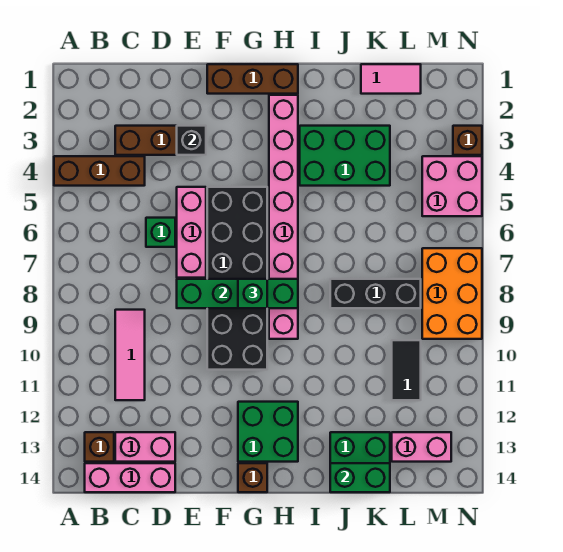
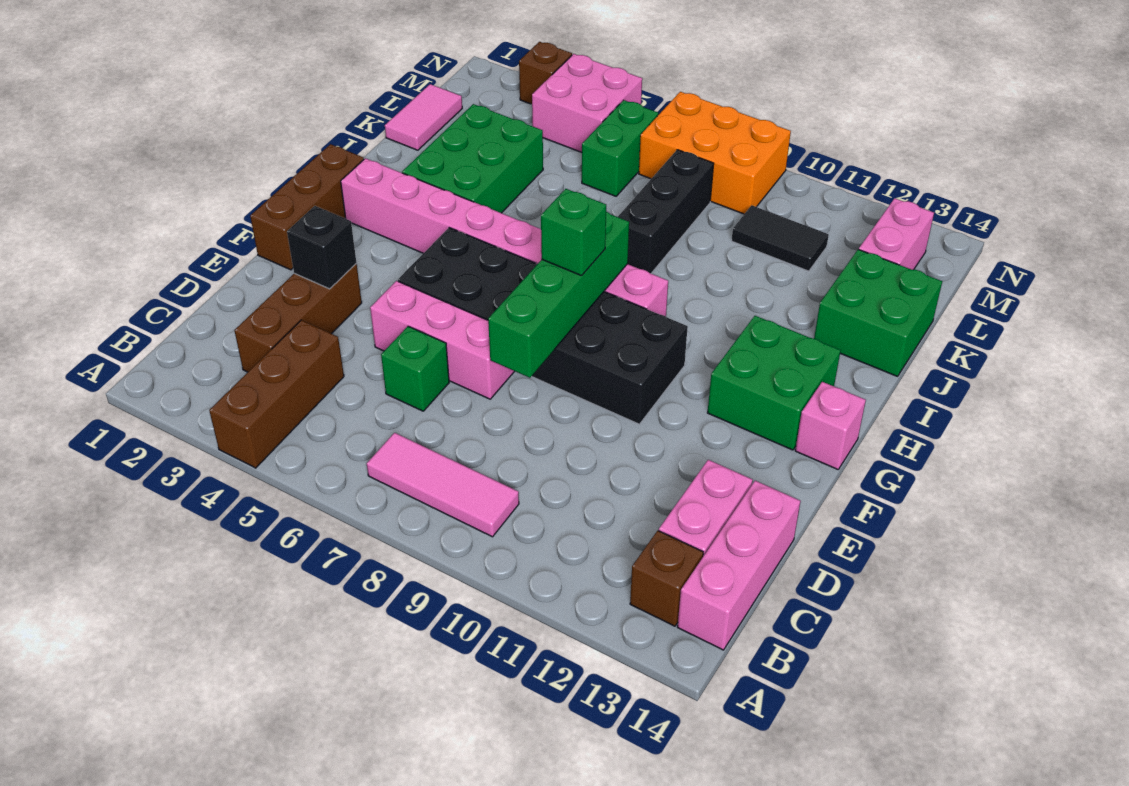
pink tile C9:C11 level 1 -> pink tile B7:B9 level 1
brown brick G14 level 1 -> pink brick G14 level 1
green brick J14:K14 level 2 -> green brick L6:M6 level 1

